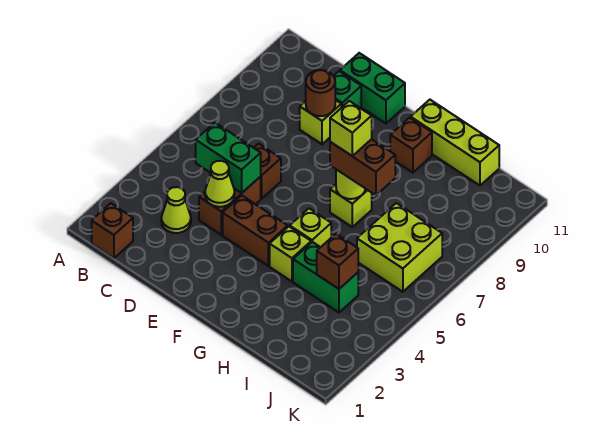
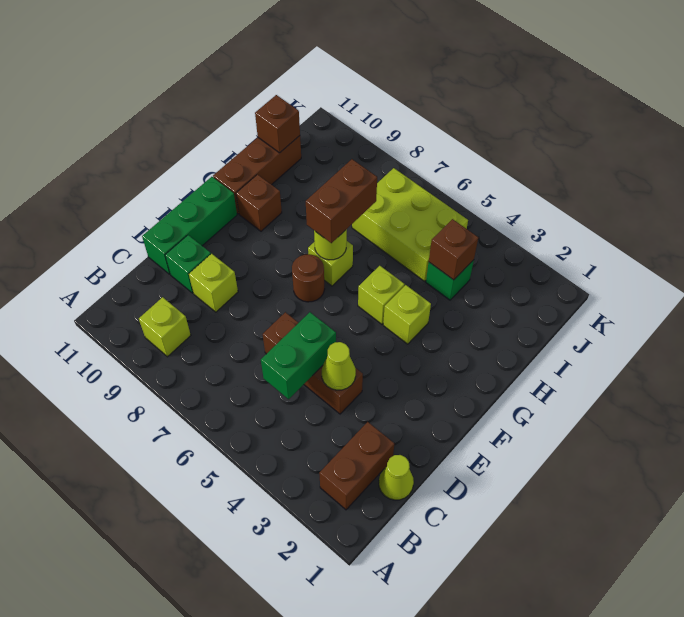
brown brick B1 level 1 -> brown brick I11 level 2
lime cone C3 level 1 -> lime cone C1 level 1
brown round brick D9 level 2 -> brown round brick F7 level 1
green brick D11:E11 level 1 -> green brick D11:F11 level 1
brown brick E4:F4 level 1 -> brown brick B2:C2 level 1
lime brick G7 level 4 -> lime brick B9 level 1
lime brick G11:I11 level 1 -> brown brick G11:I11 level 1
green brick H4:I4 level 1 -> green brick I4 level 1
lime brick I6:J7 level 1 -> lime brick I5:J7 level 1

